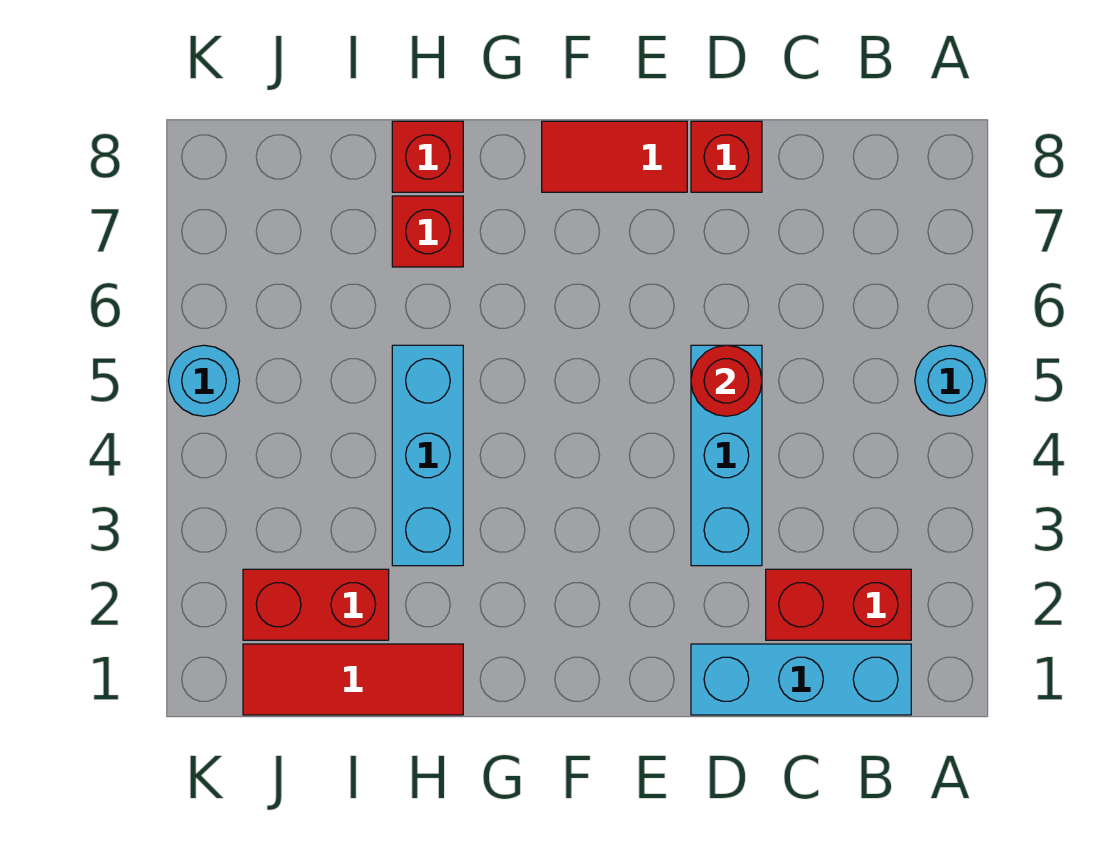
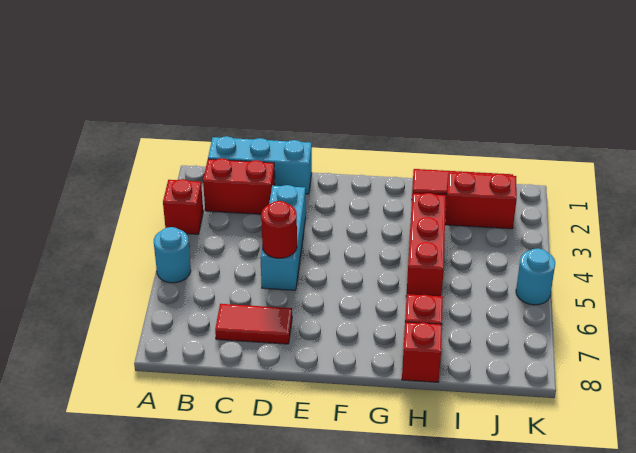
red brick D8 level 1 -> red brick A3 level 1
red tile E8:F8 level 1 -> red tile C7:D7 level 1
cyan brick H3:H5 level 1 -> red brick H3:H5 level 1

